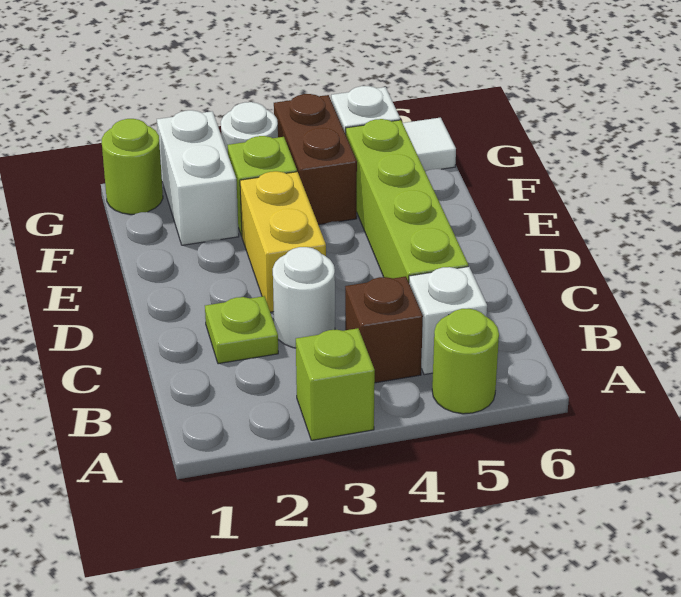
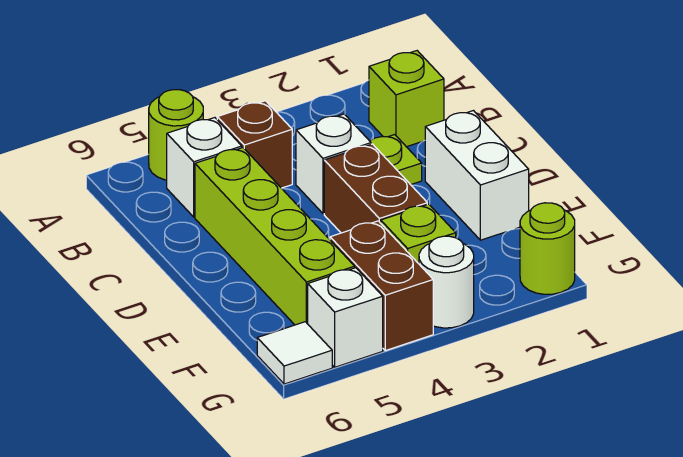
lime brick A3 level 1 -> lime brick B1 level 1
white round brick C3 level 1 -> white brick C3 level 1
yellow brick D3:E3 level 1 -> brown brick D3:E3 level 1
white brick F2:G2 level 1 -> white brick D1:E1 level 1

